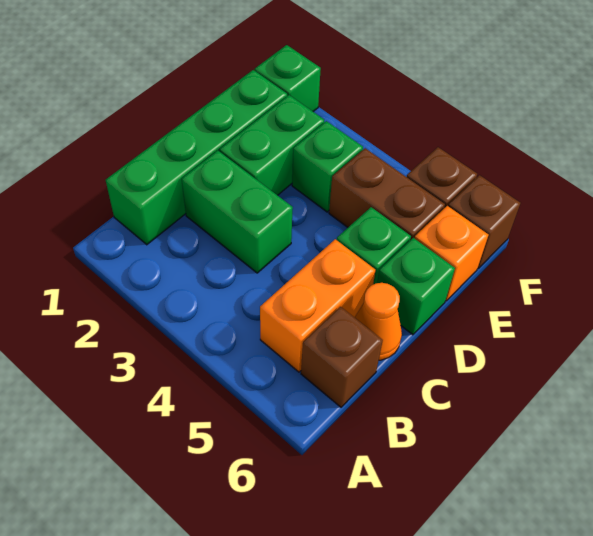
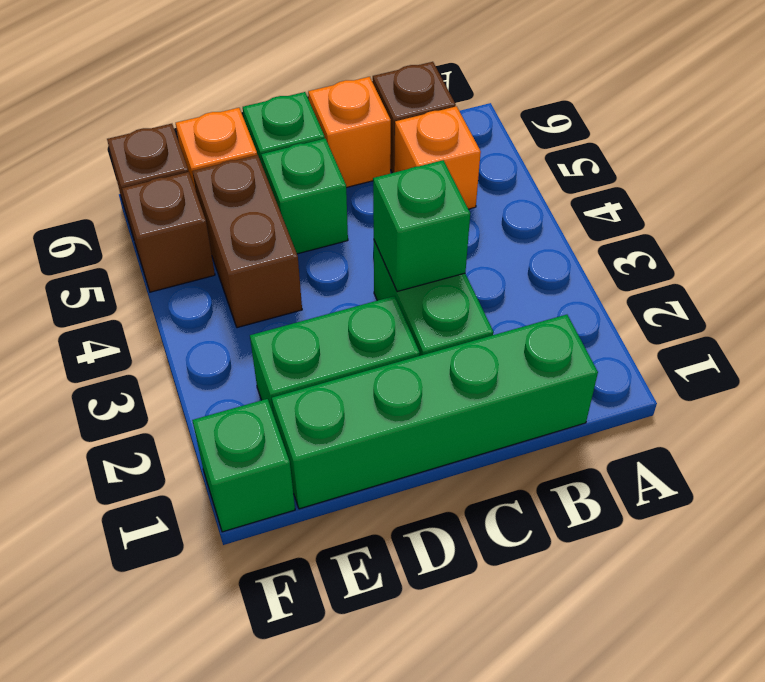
orange brick B5:C5 level 1 -> orange brick B5 level 1
orange cone C6 level 1 -> orange brick C6 level 1
green brick E3 level 1 -> green brick C3 level 2

